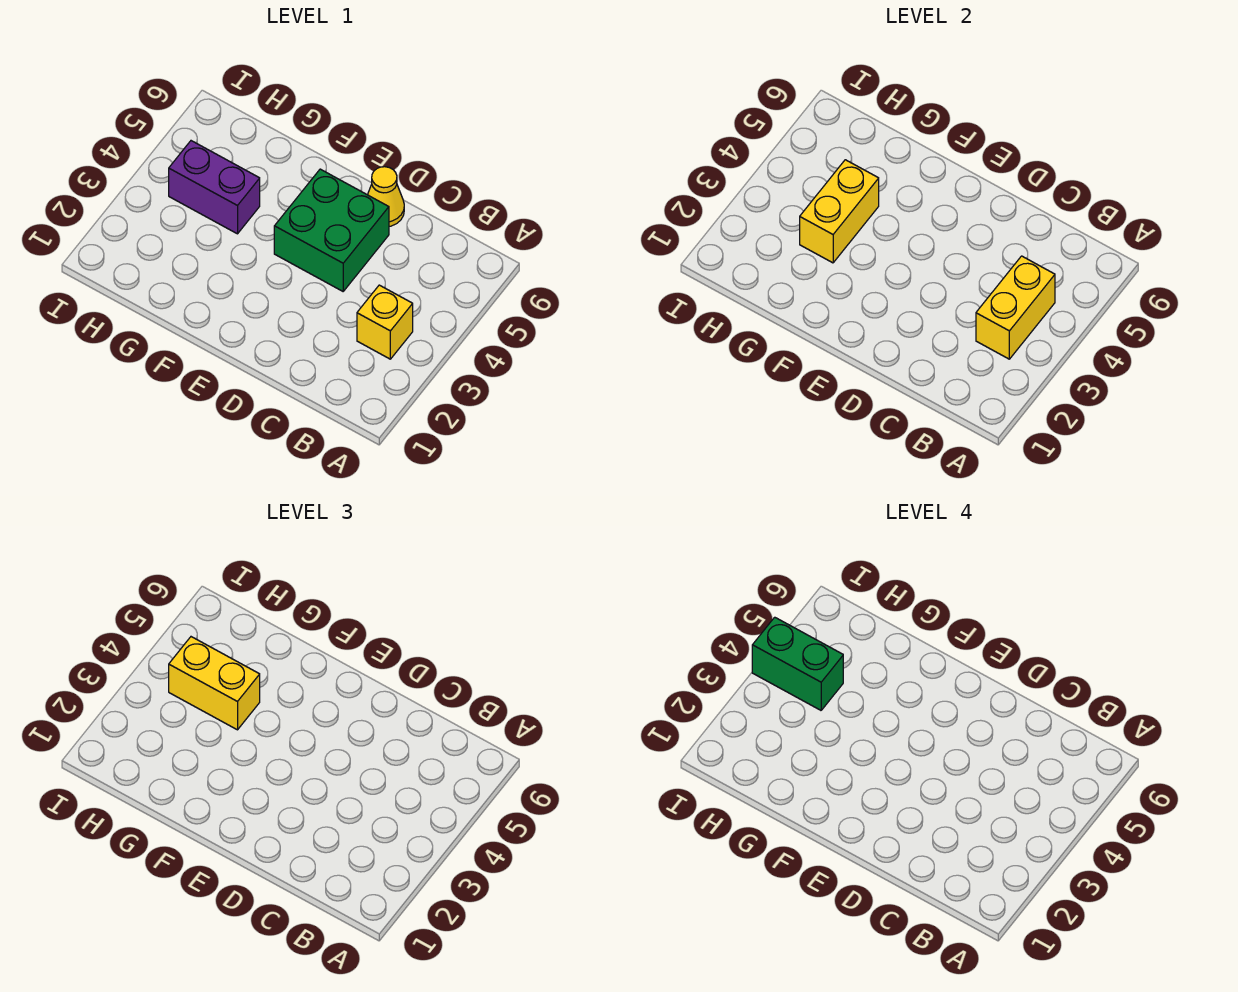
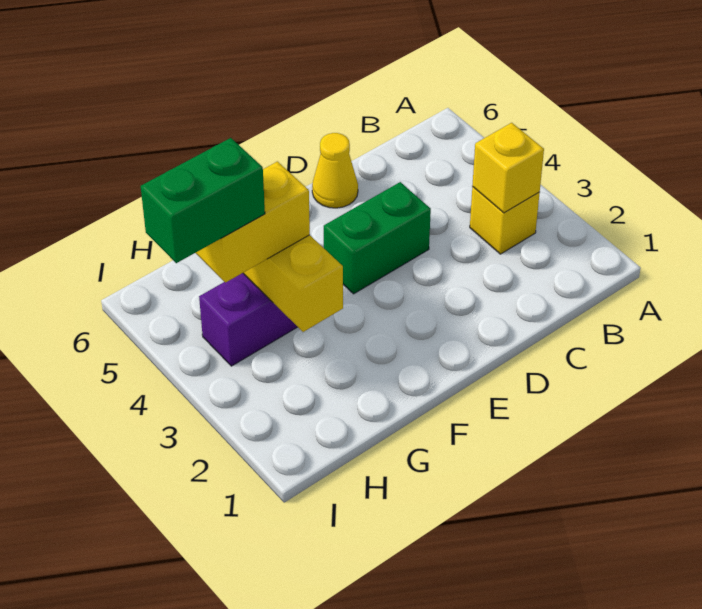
yellow brick B3:B4 level 2 -> yellow brick B3 level 2
green brick D4:E5 level 1 -> green brick D4:E4 level 1

